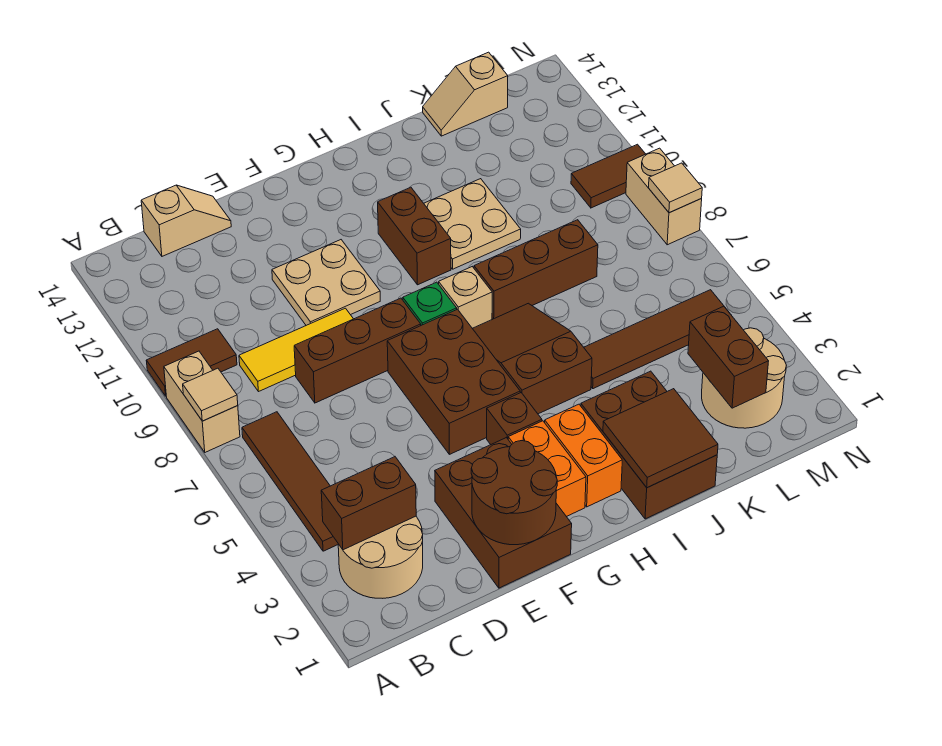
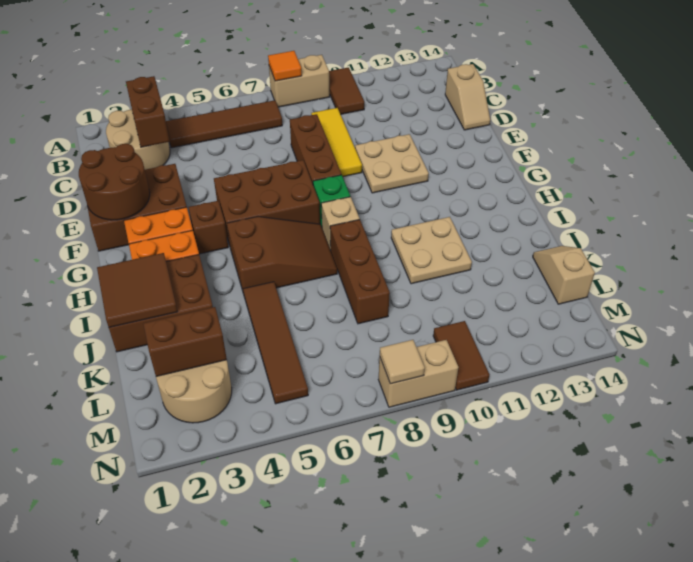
tan tile A8 level 2 -> orange tile A8 level 2
brown brick H10:H11 level 1 -> none

